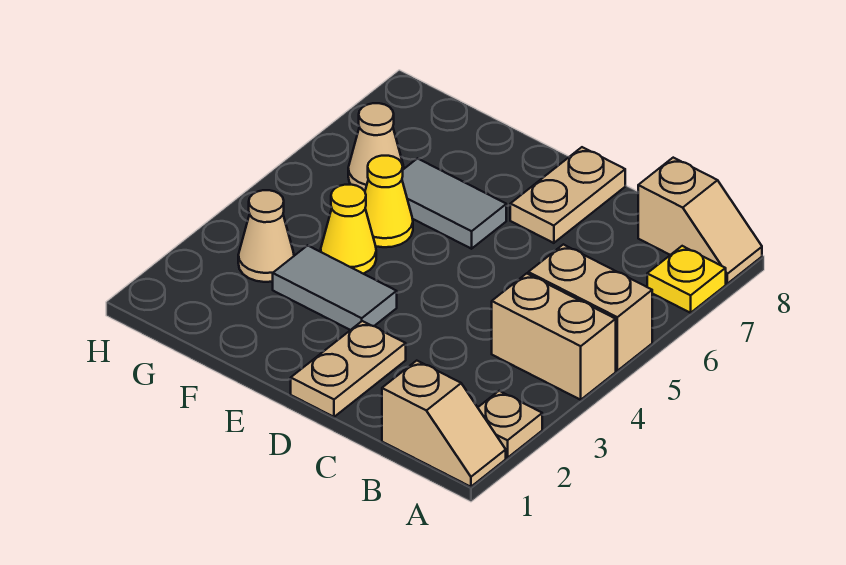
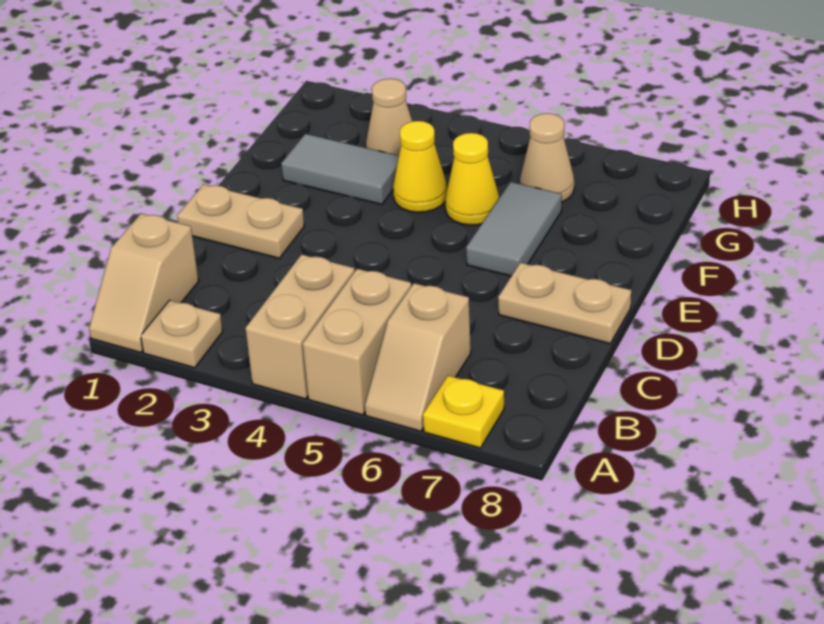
tan slope A8:B8 level 1 top B -> tan slope A6:B6 level 1 top B
grey tile E3:F3 level 1 -> grey tile F2:F3 level 1

